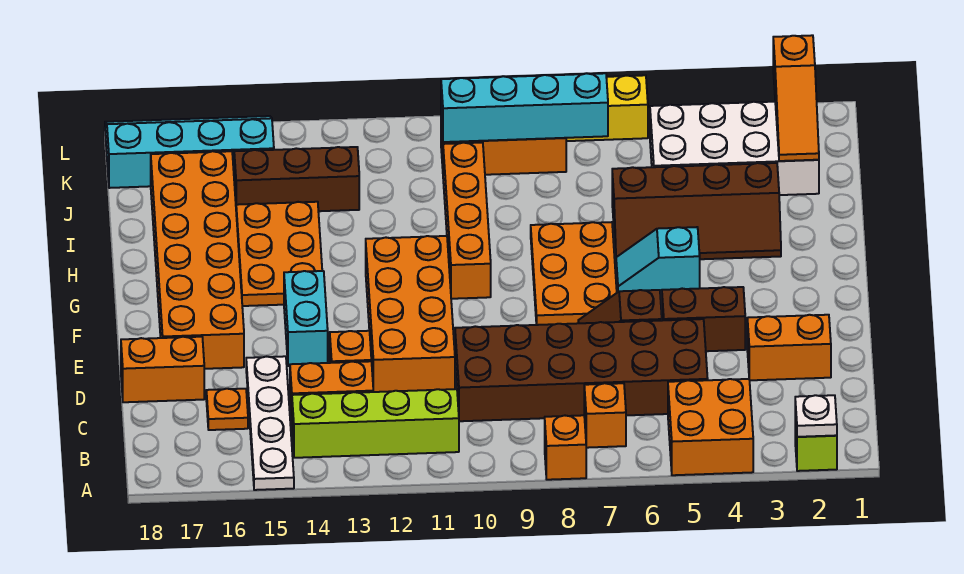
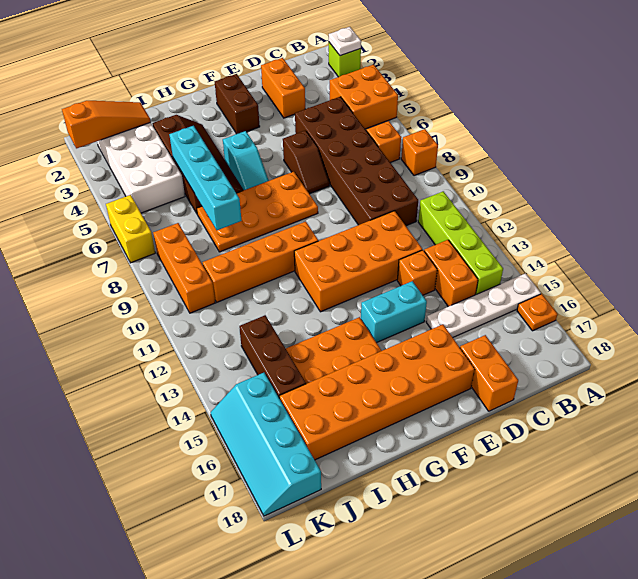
orange plate C16 level 1 -> orange plate A16 level 1
brown brick E4:E5 level 1 -> brown brick F2:F3 level 1
orange plate F7:H8 level 1 -> orange plate F7:I8 level 1
cyan brick K7:K10 level 2 -> cyan brick I5:I8 level 2

